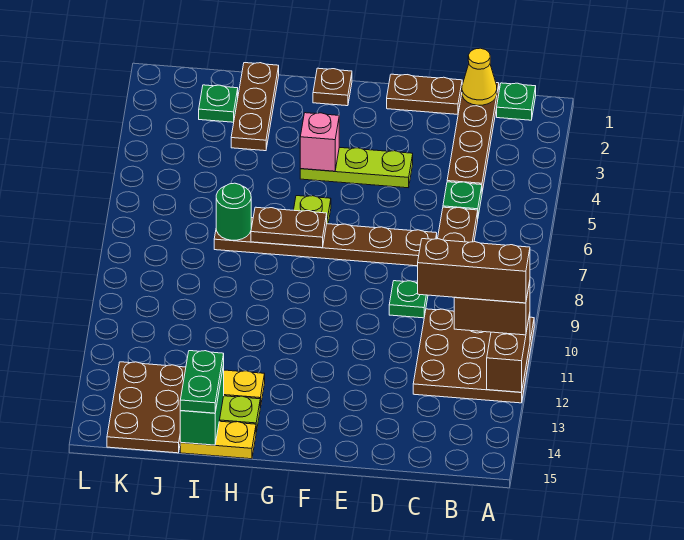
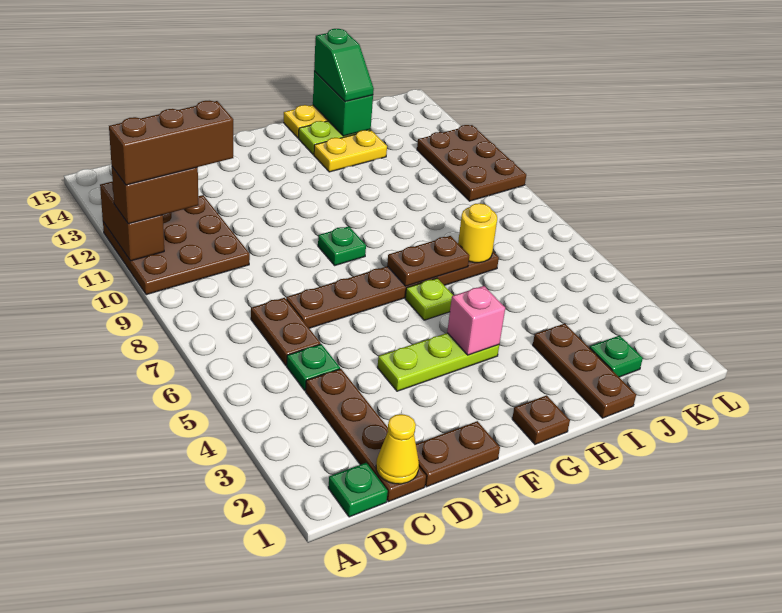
green plate D9 level 1 -> green plate F9 level 1
green round brick I7 level 2 -> yellow round brick I7 level 2
green plate I14:I15 level 3 -> green slope I14:I15 level 3 top 15
brown plate J13:K15 level 1 -> brown plate K10:L12 level 1

